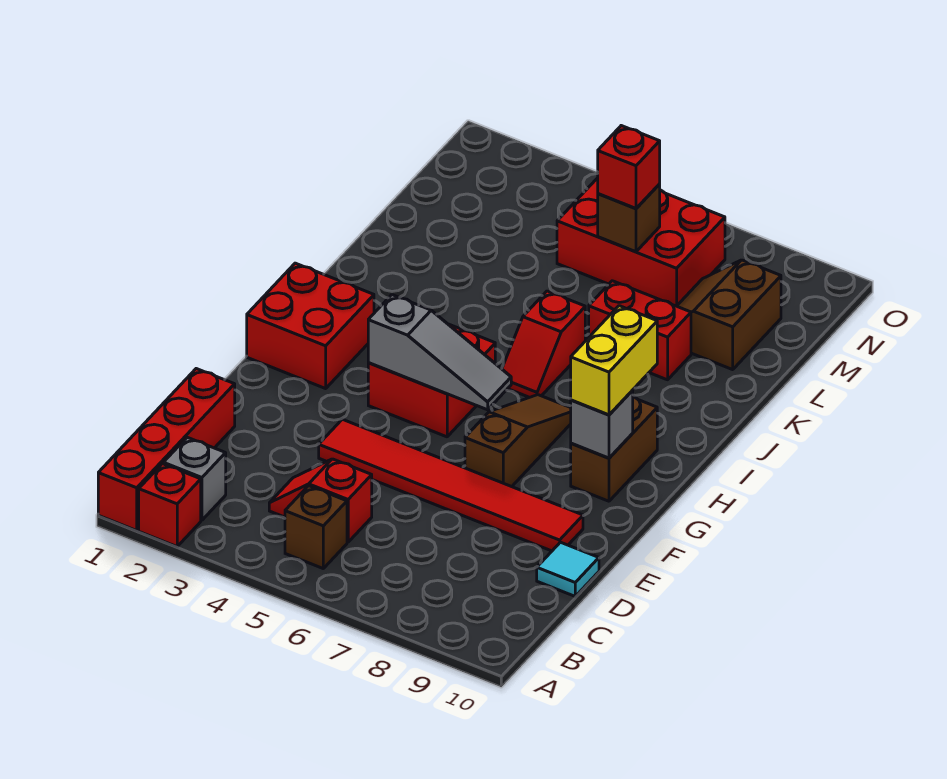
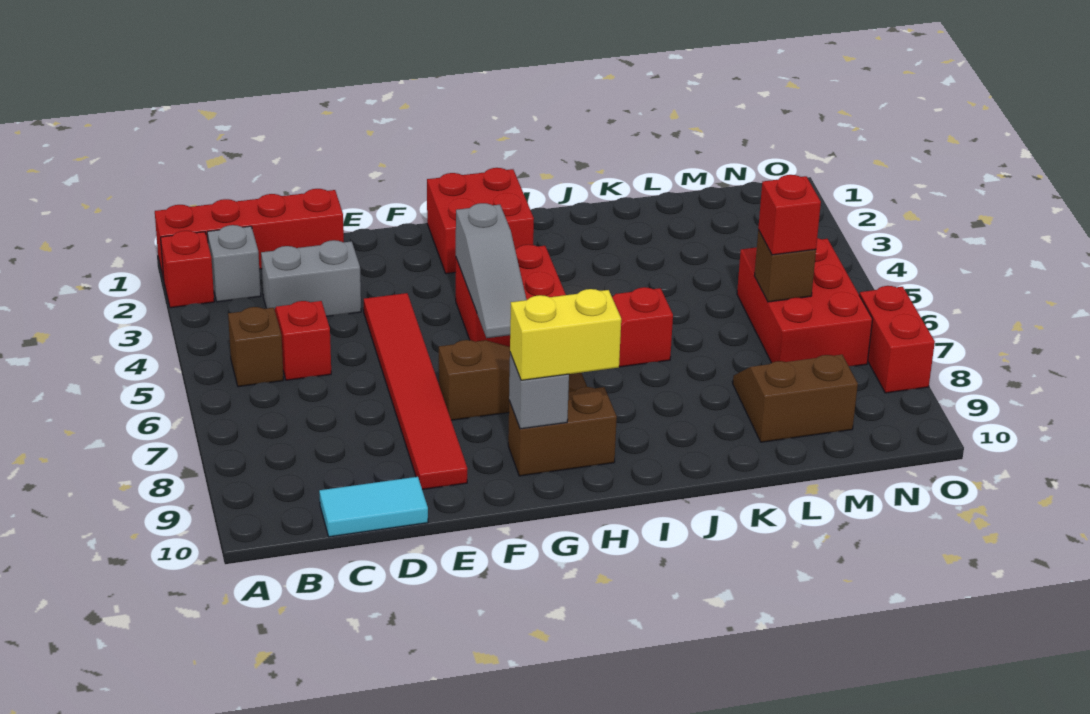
none -> grey brick C3:D3 level 1
cyan tile D10 level 1 -> cyan tile C10:D10 level 1
red brick K7:K8 level 1 -> red brick O7:O8 level 1

